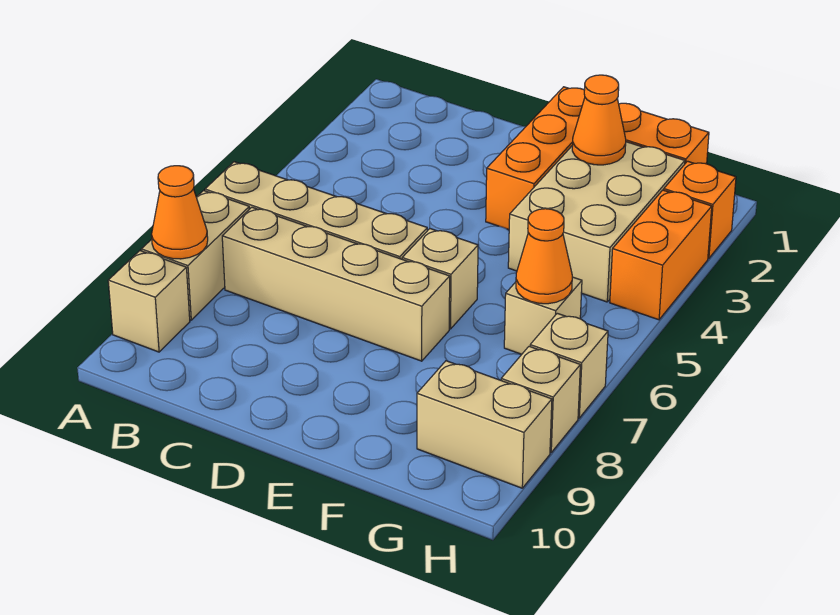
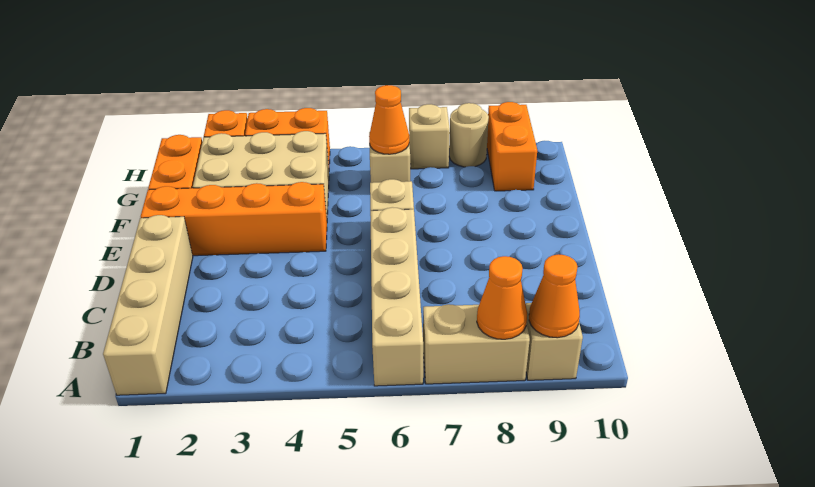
tan brick B7:E7 level 1 -> tan brick A1:D1 level 1
orange brick E1:E3 level 1 -> orange brick E1:E4 level 1
orange cone F2 level 2 -> orange cone A9 level 2
tan brick G9:H9 level 1 -> orange brick G9:H9 level 1
tan brick H8 level 1 -> tan round brick H8 level 1

